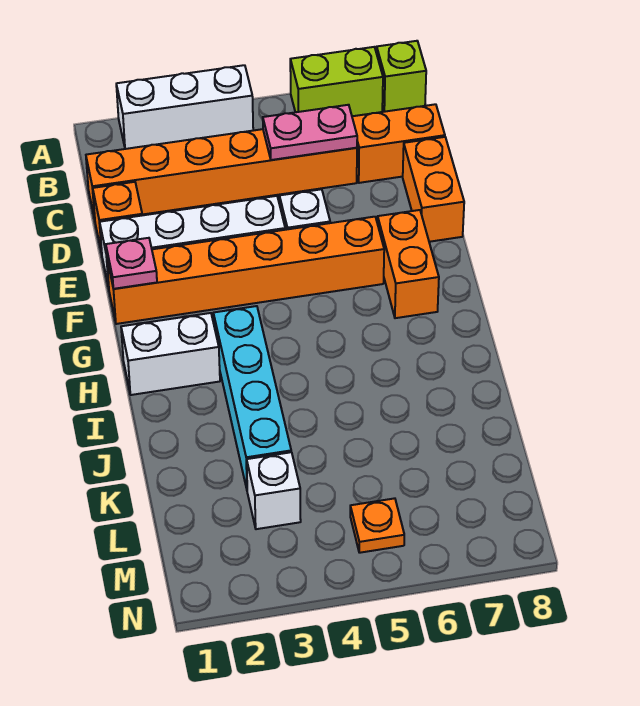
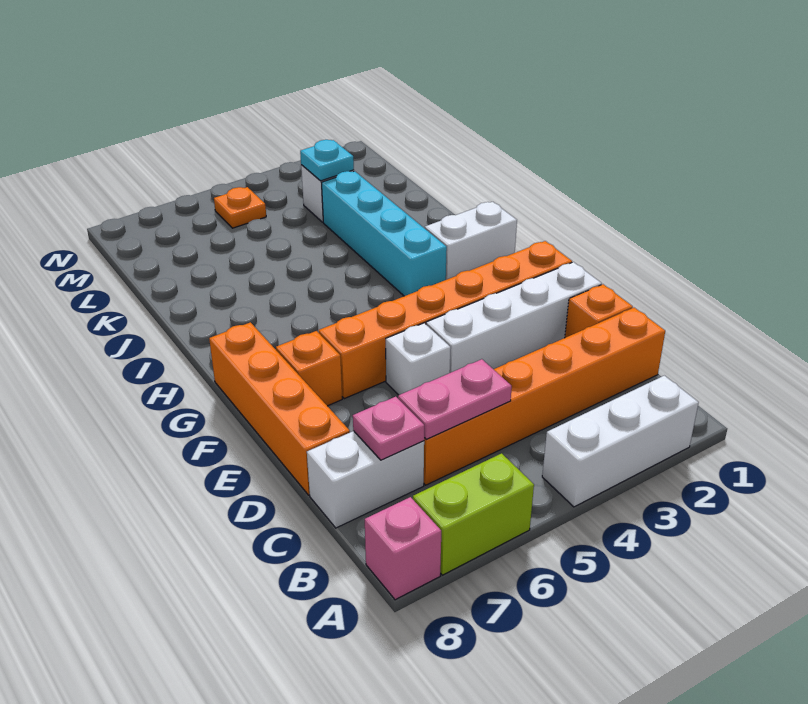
lime brick A8 level 1 -> pink brick A8 level 1
orange brick C7:C8 level 1 -> white brick C7:C8 level 1
orange brick D8:E8 level 1 -> orange brick D8:G8 level 1
pink plate F1 level 2 -> pink plate C7 level 2
orange brick F7:G7 level 1 -> orange brick F7 level 1
none -> cyan plate L3 level 2

